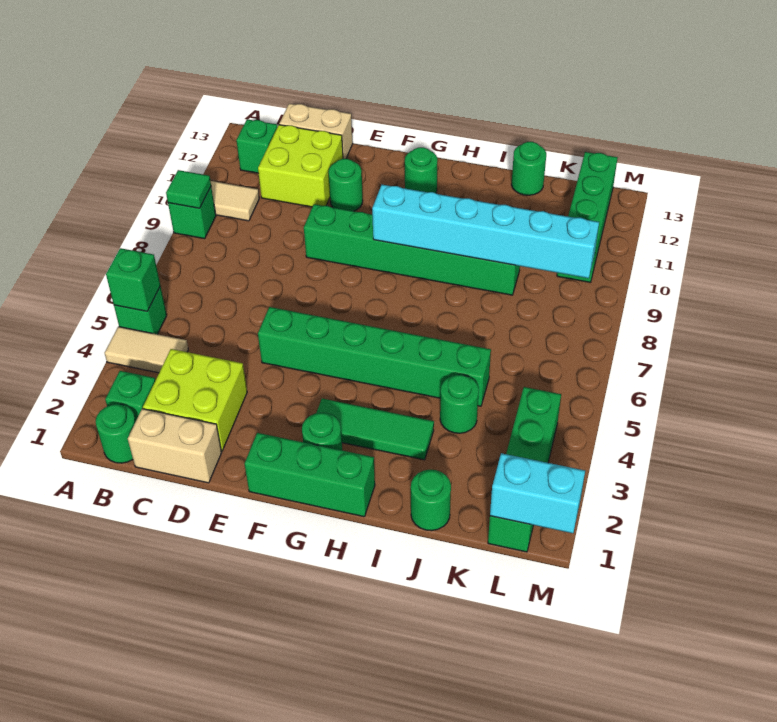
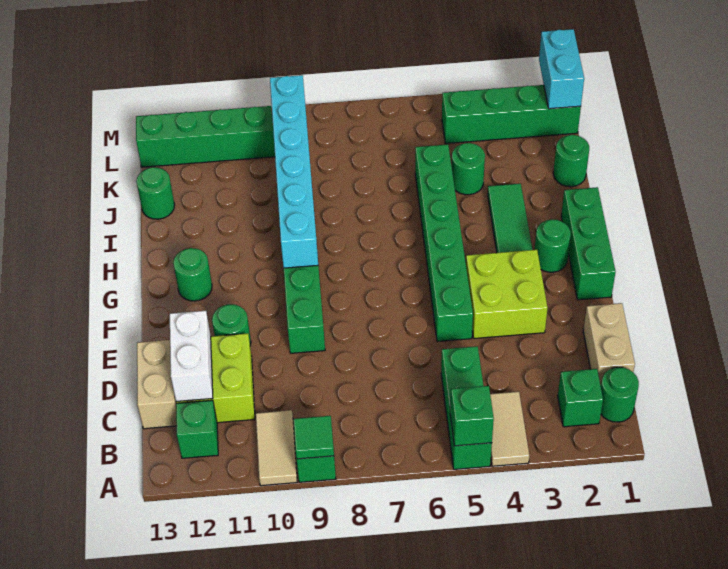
green brick A5 level 1 -> green brick A5:C5 level 1
lime brick C2:D3 level 1 -> lime brick E3:F4 level 1
none -> white brick C12:D12 level 2

